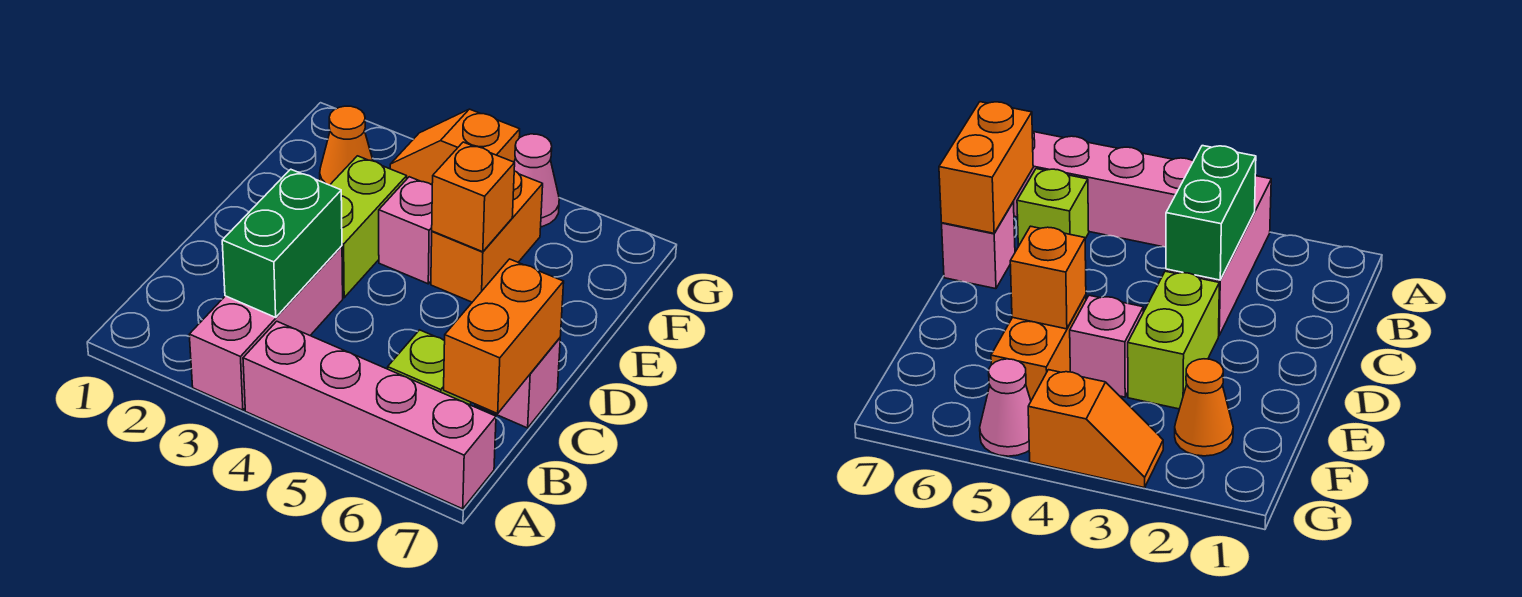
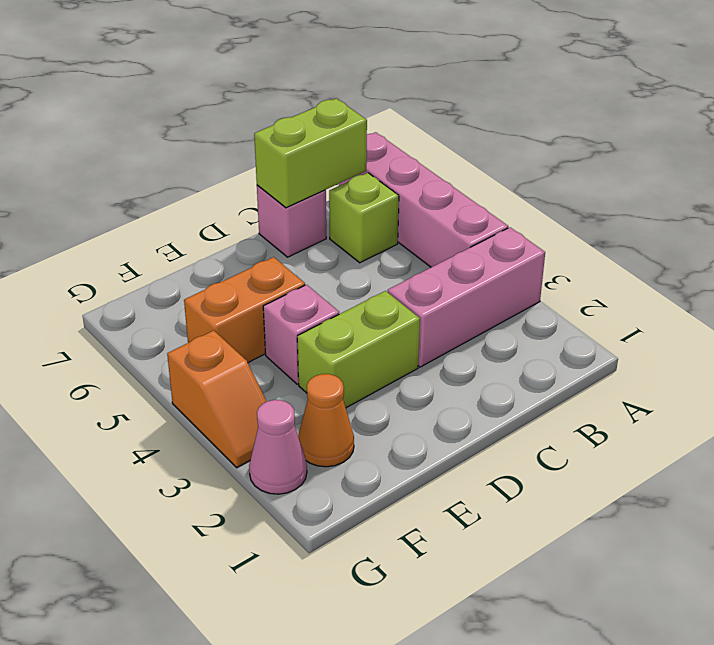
green brick B3:C3 level 2 -> none
orange brick B7:C7 level 2 -> lime brick B7:C7 level 2
orange brick E5 level 2 -> none
pink cone G5 level 1 -> pink cone G2 level 1

